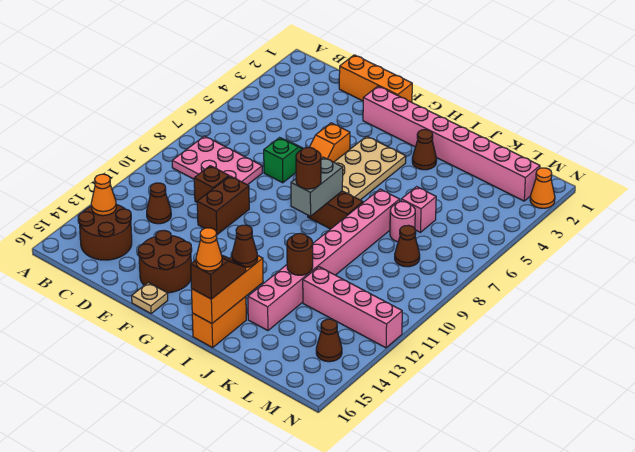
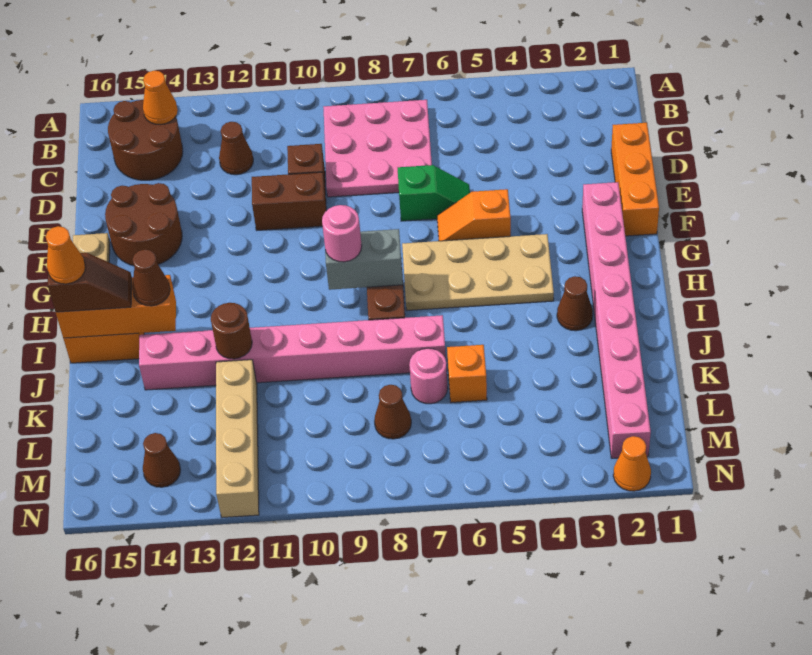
pink plate B8:D9 level 1 -> pink plate B7:D9 level 1
brown round brick H9 level 3 -> pink round brick H9 level 3
pink brick K6 level 1 -> orange brick K6 level 1
pink brick K12:N12 level 1 -> tan brick K12:N12 level 1

